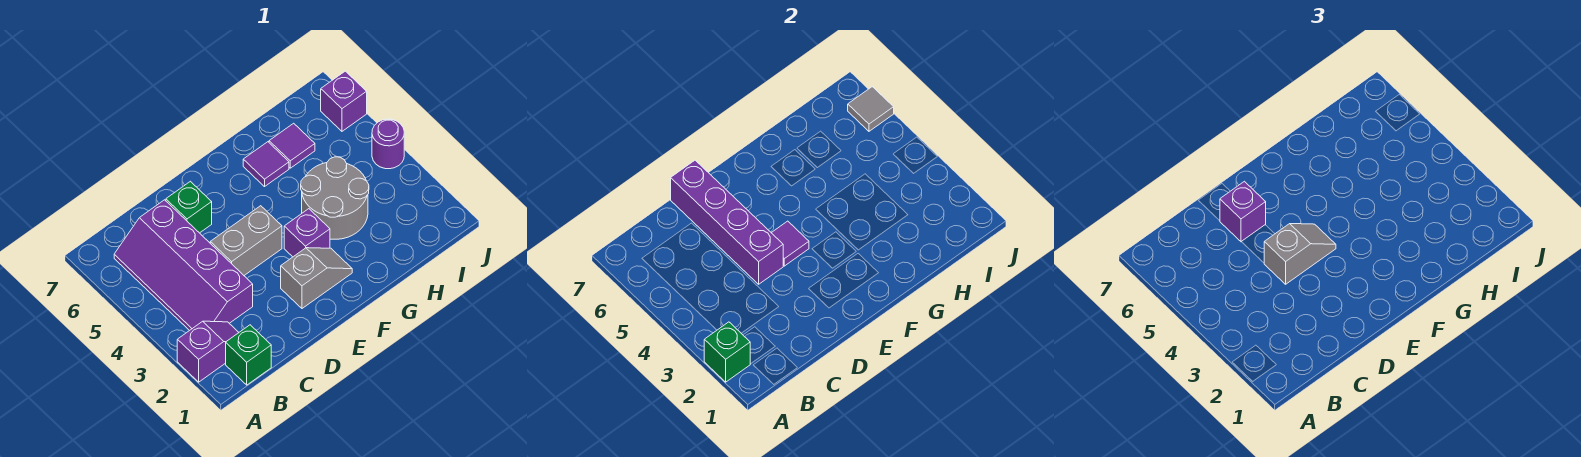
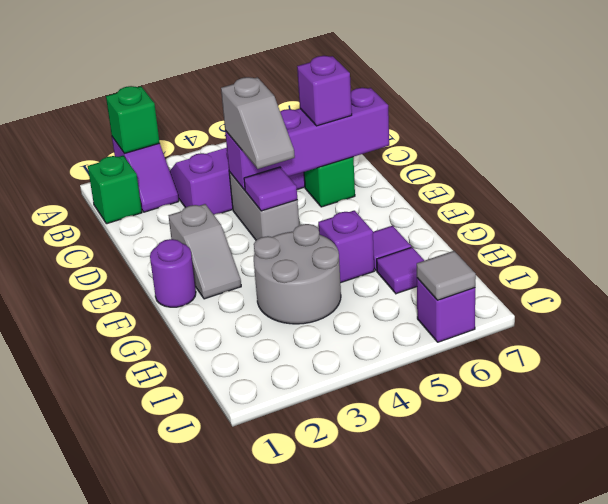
purple brick F3 level 1 -> purple brick G5 level 1
purple round brick J4 level 1 -> purple round brick F1 level 1

